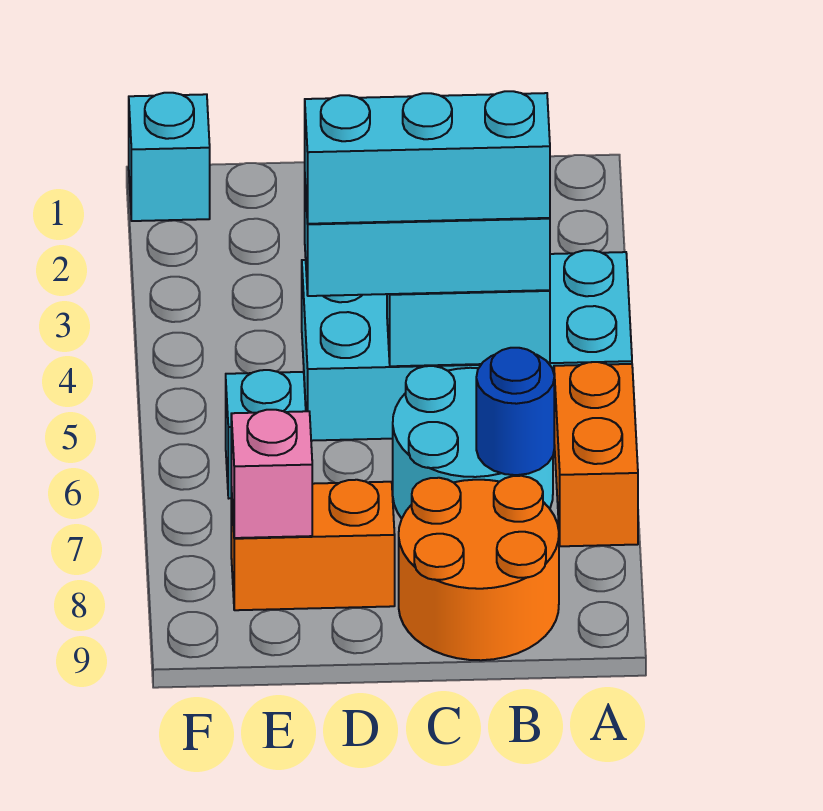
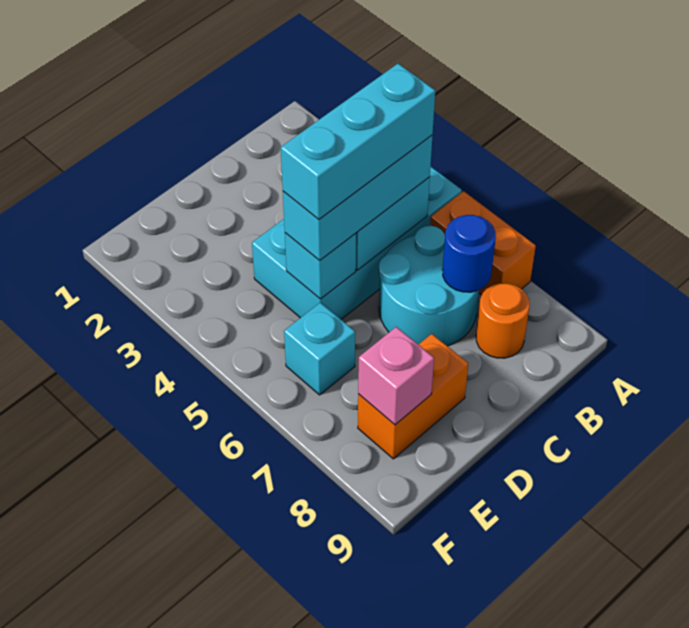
orange round brick B8:C9 level 1 -> orange round brick B8 level 1
cyan brick F1 level 1 -> cyan brick D5 level 2

